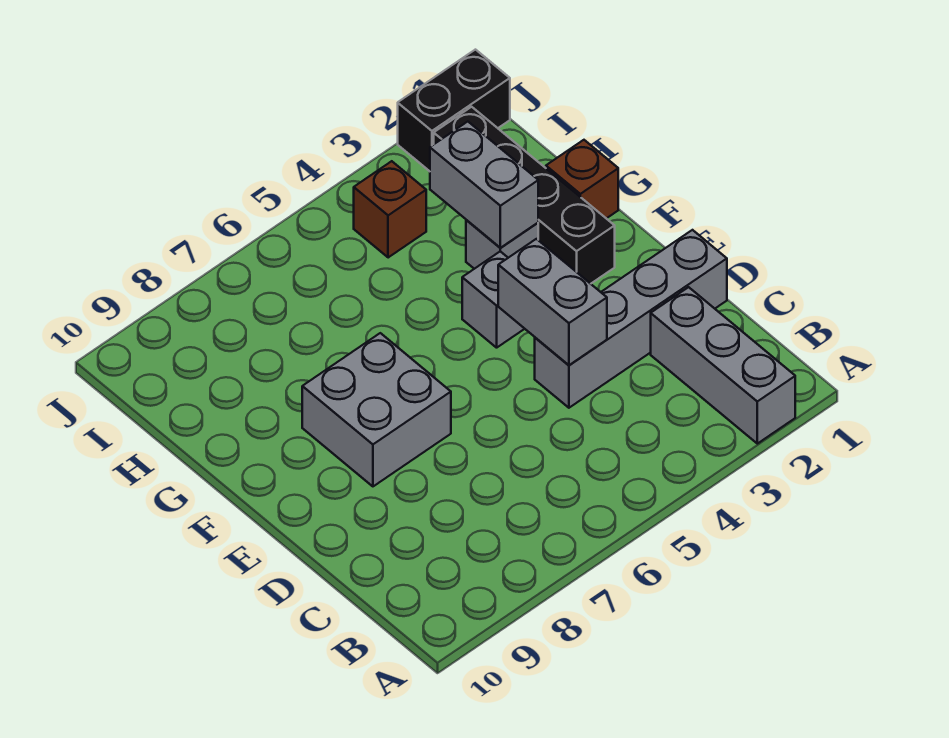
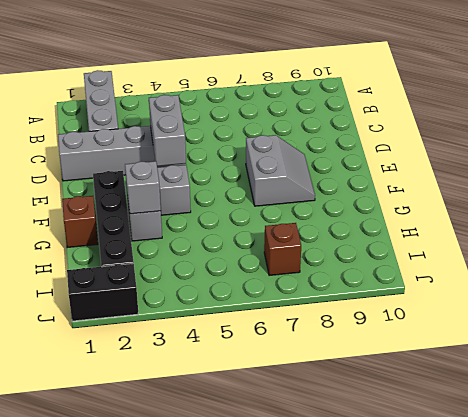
grey brick E7:F8 level 1 -> grey slope E7:F8 level 1 top 7
grey brick G3:H3 level 2 -> grey brick G3 level 2
brown brick I4 level 1 -> brown brick I7 level 1

